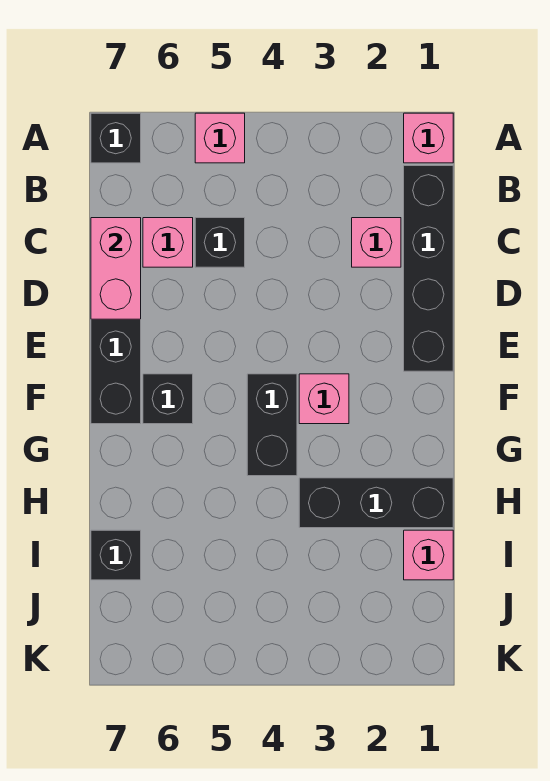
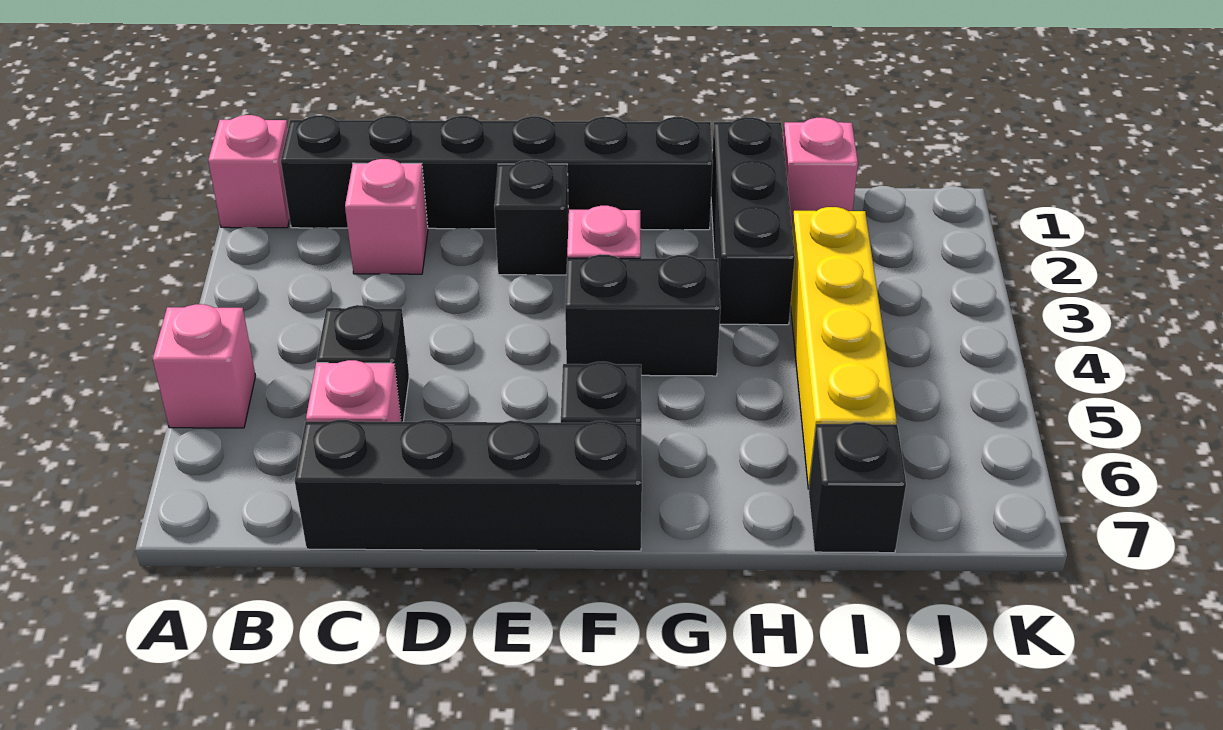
black brick A7 level 1 -> black brick E2 level 1
black brick B1:E1 level 1 -> black brick B1:G1 level 1
pink brick C7:D7 level 2 -> none
none -> yellow brick I3:I6 level 1

